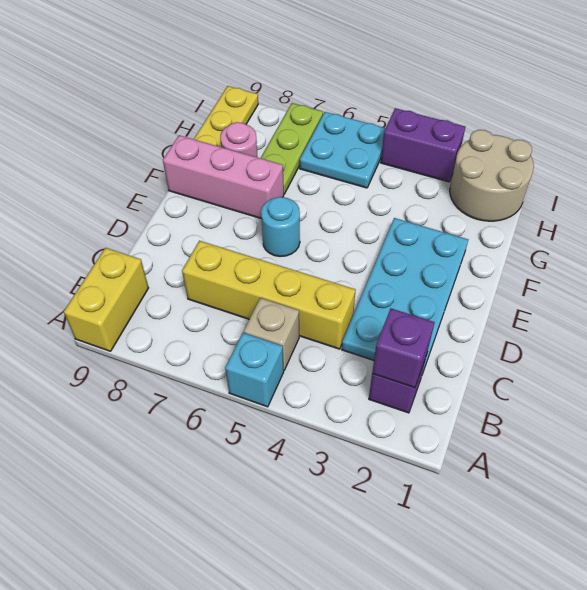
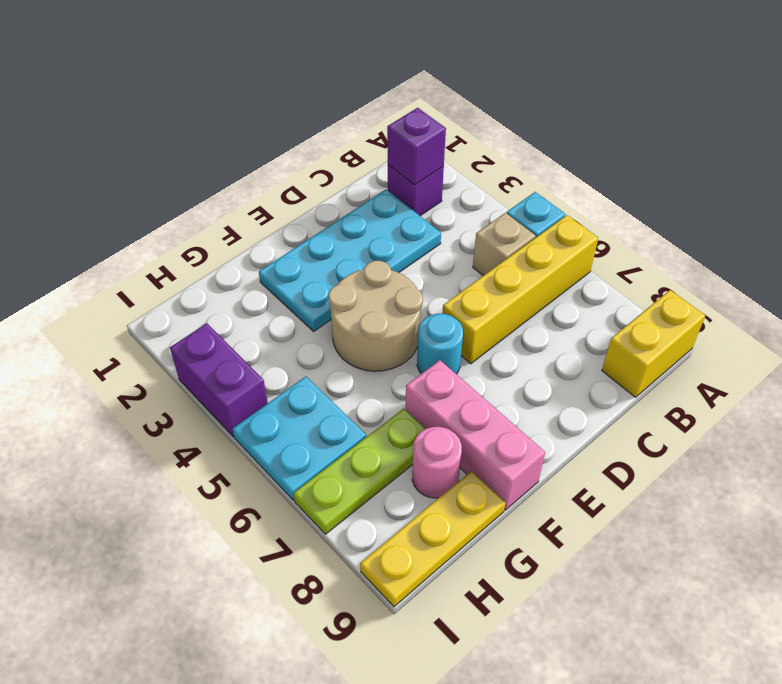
yellow brick C4:C7 level 1 -> yellow brick A6:D6 level 1
tan round brick H1:I2 level 1 -> tan round brick E4:F5 level 1

